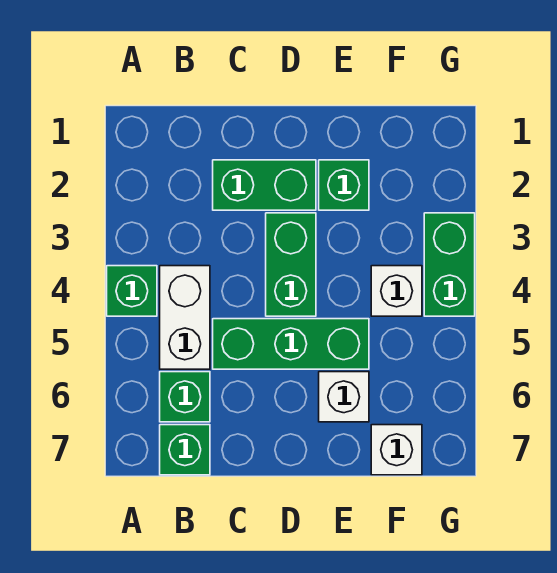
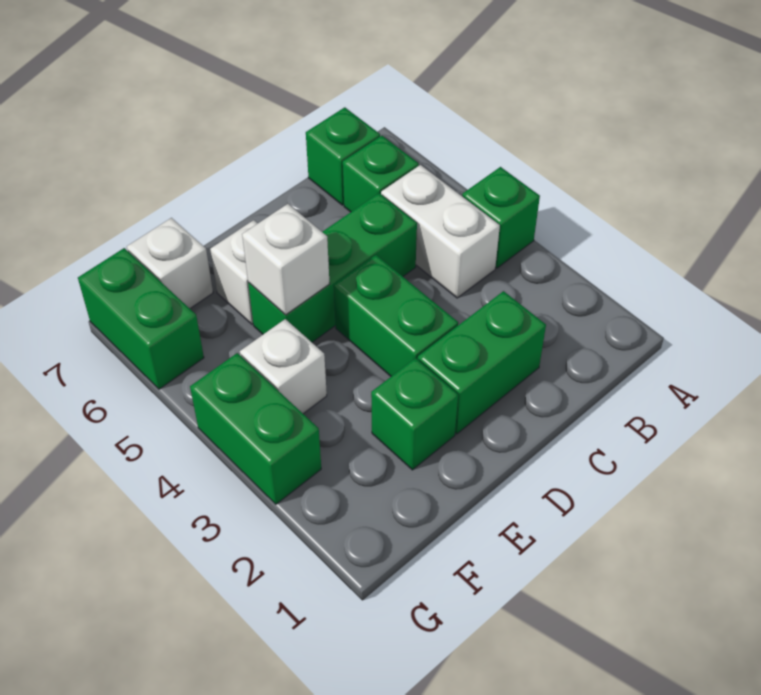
none -> white brick E5 level 2
none -> green brick G6:G7 level 1

